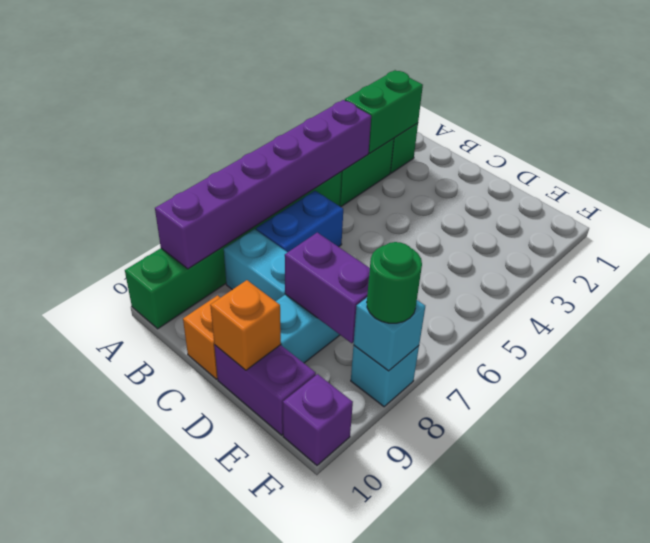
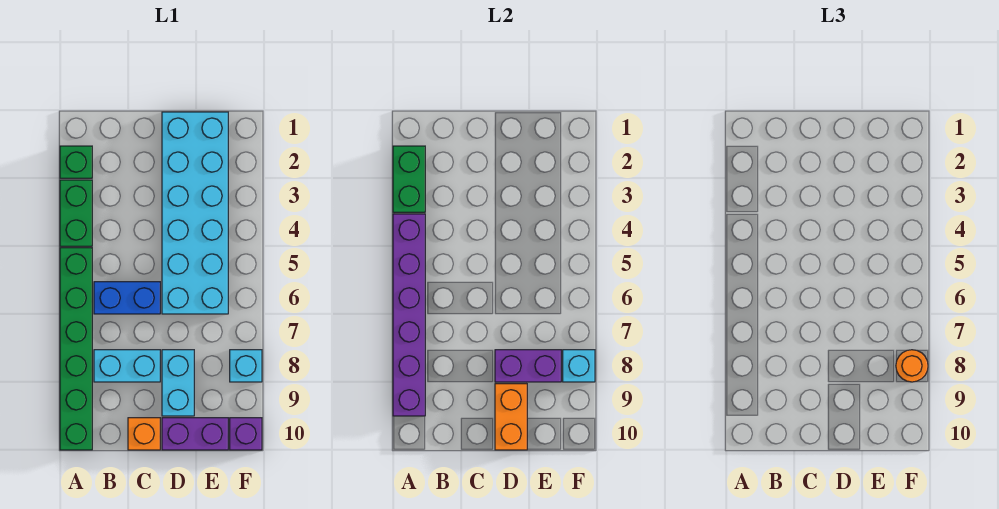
blue brick B6:B7 level 1 -> blue brick B6:C6 level 1
none -> cyan brick D1:E6 level 1
orange brick D10 level 2 -> orange brick D9:D10 level 2
green round brick F8 level 3 -> orange round brick F8 level 3

